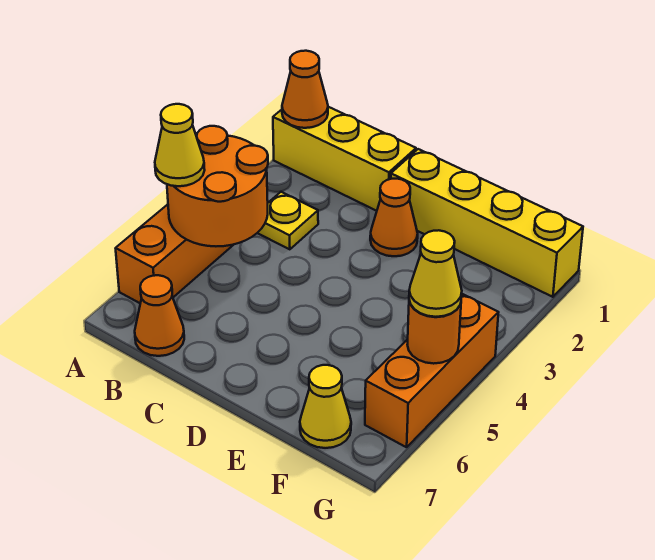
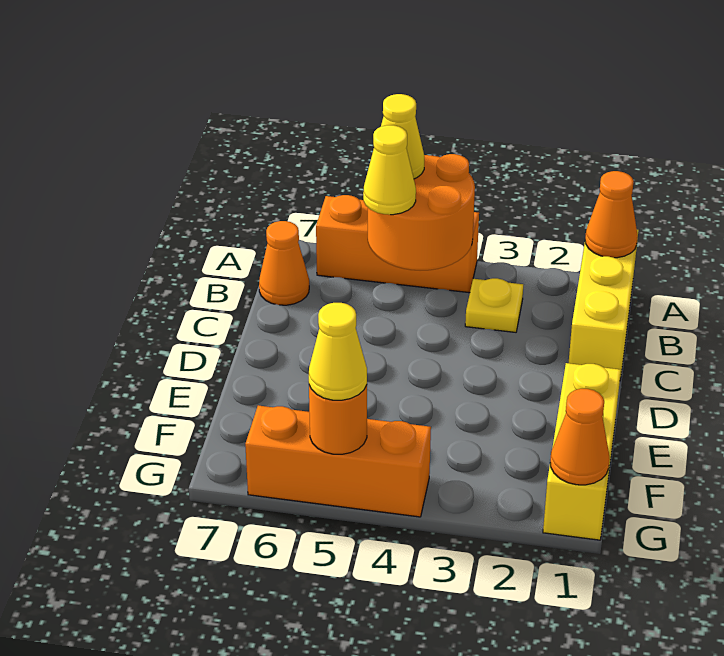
yellow brick D1:G1 level 1 -> yellow brick E1:G1 level 1
orange cone D2 level 1 -> orange cone G1 level 2
yellow cone F7 level 1 -> yellow cone B5 level 3

